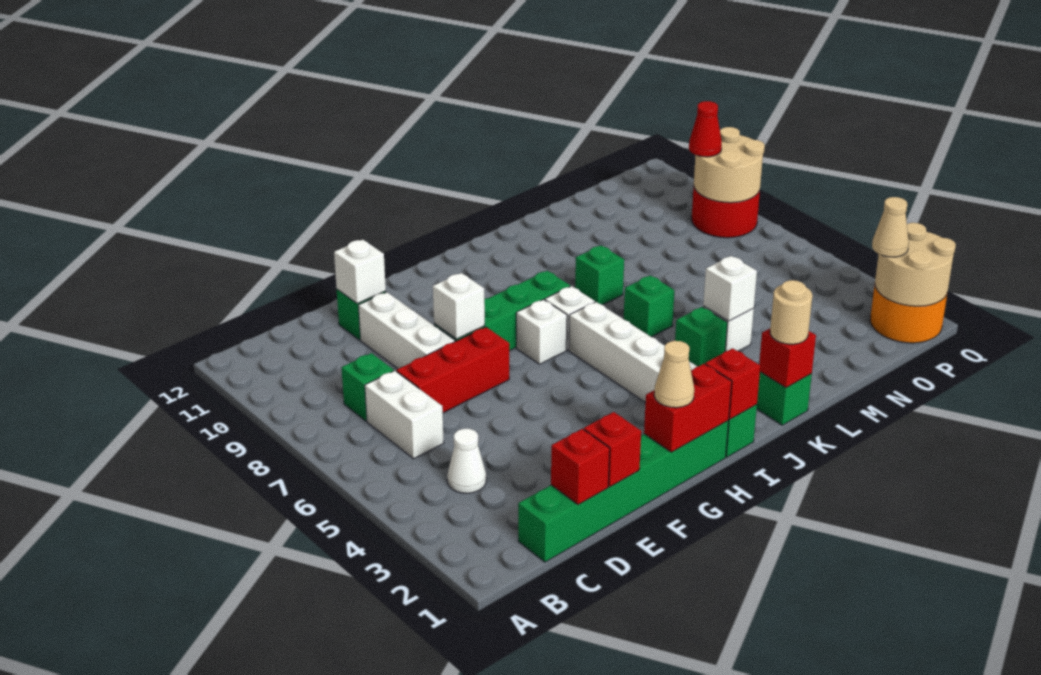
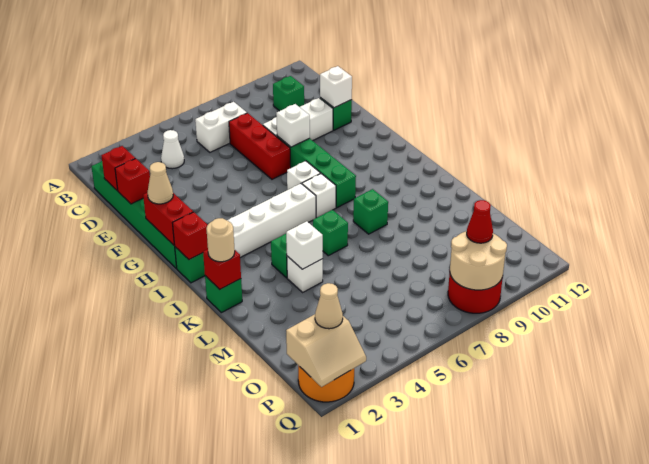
green brick C8 level 1 -> green brick C10 level 1
tan round brick P1:Q2 level 2 -> tan slope P1:Q2 level 2 top P

